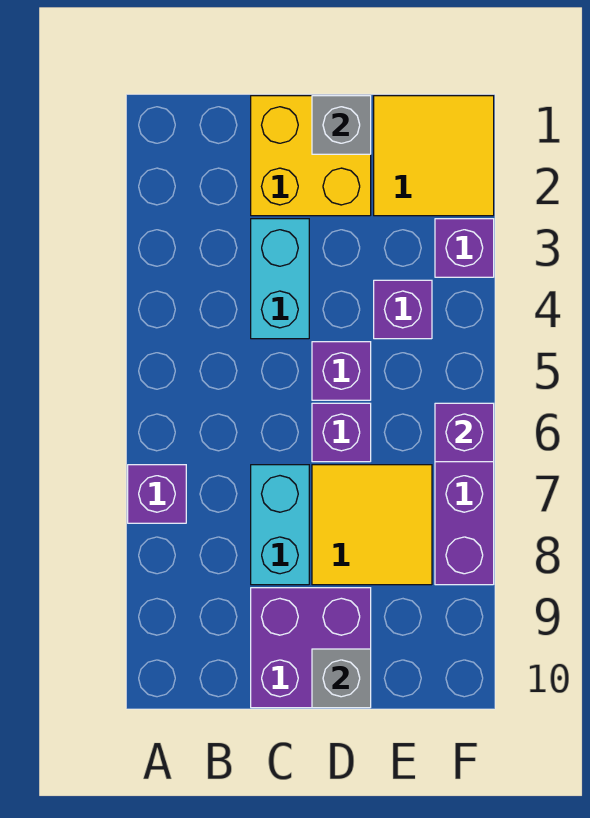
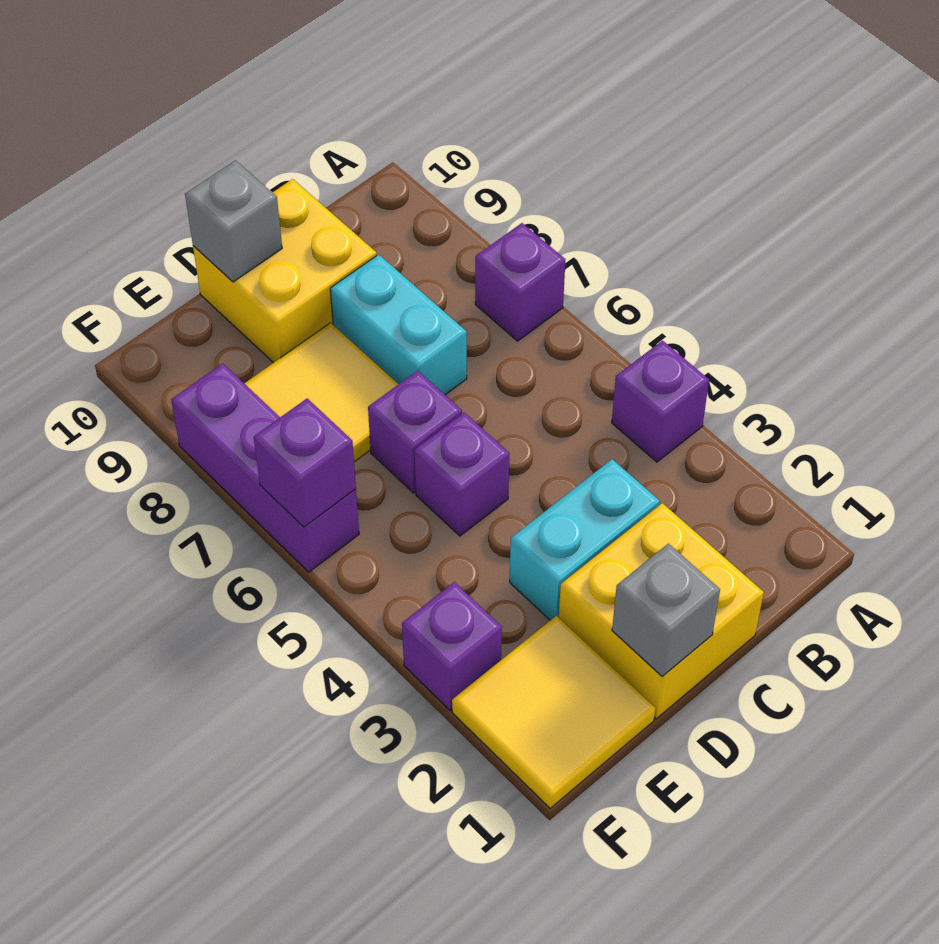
cyan brick C3:C4 level 1 -> cyan brick C3:D3 level 1
purple brick C9:D10 level 1 -> yellow brick C9:D10 level 1
purple brick E4 level 1 -> purple brick A4 level 1

